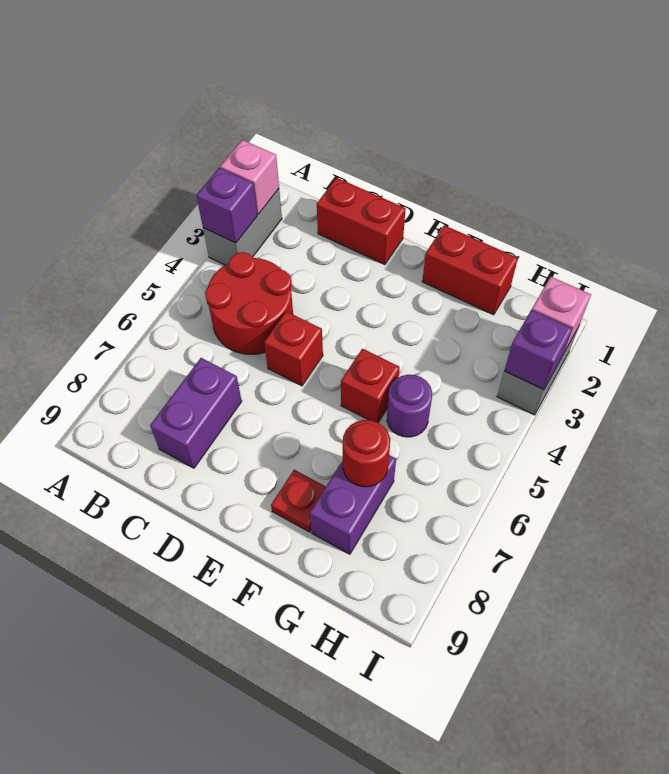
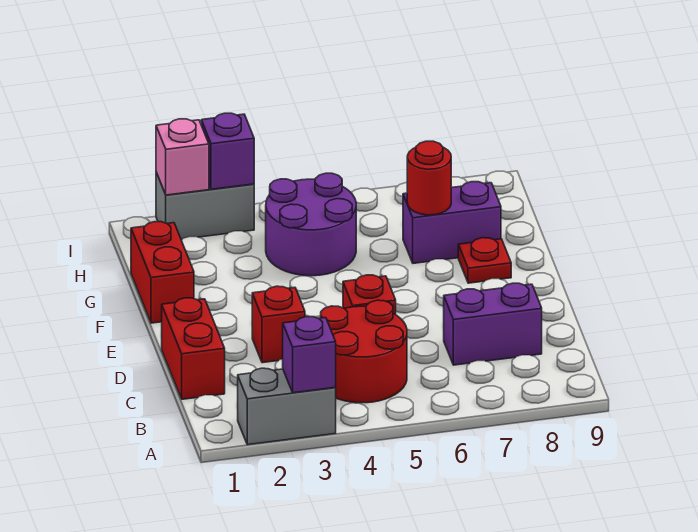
pink brick A2 level 2 -> none
red brick F5 level 1 -> red brick D3 level 1
purple round brick G5 level 1 -> purple round brick G4:H5 level 1

